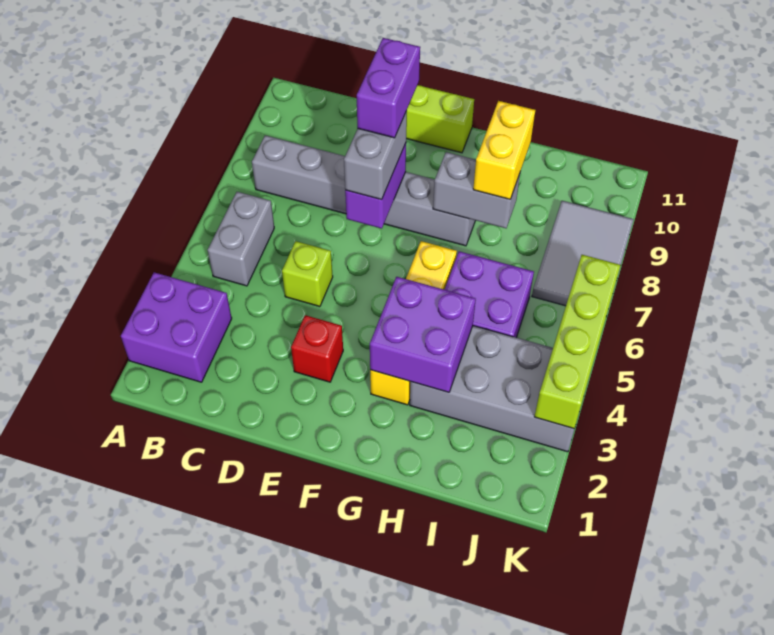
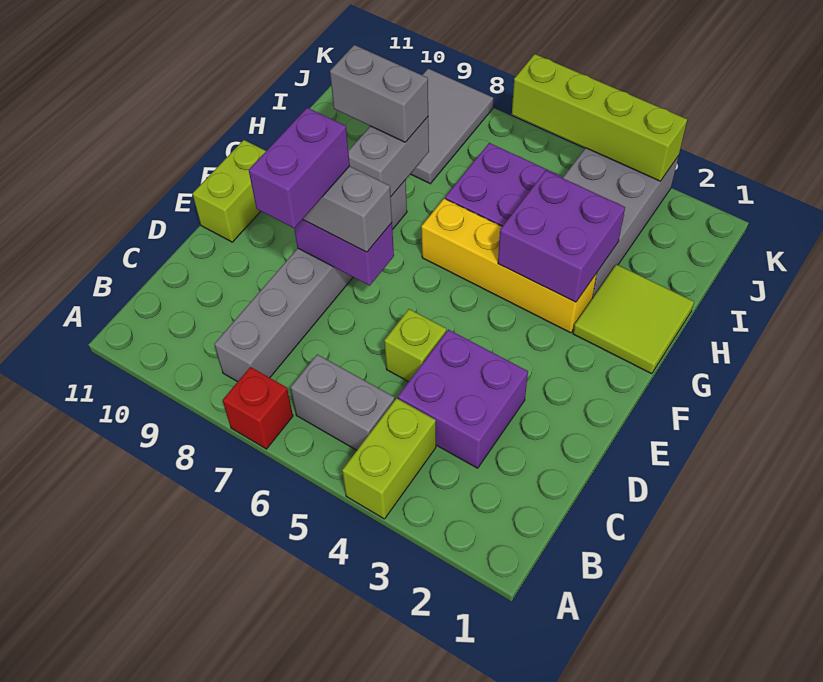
purple brick A2:B3 level 1 -> purple brick C3:D4 level 1
none -> lime brick A4:B4 level 1
red brick E3 level 1 -> red brick A7 level 1
purple brick E8:E9 level 4 -> purple brick D8:E8 level 4
none -> lime tile G1:H2 level 1
yellow brick H8:H9 level 3 -> grey brick H8:H9 level 3
grey tile J7:K9 level 1 -> grey tile I8:K9 level 1

